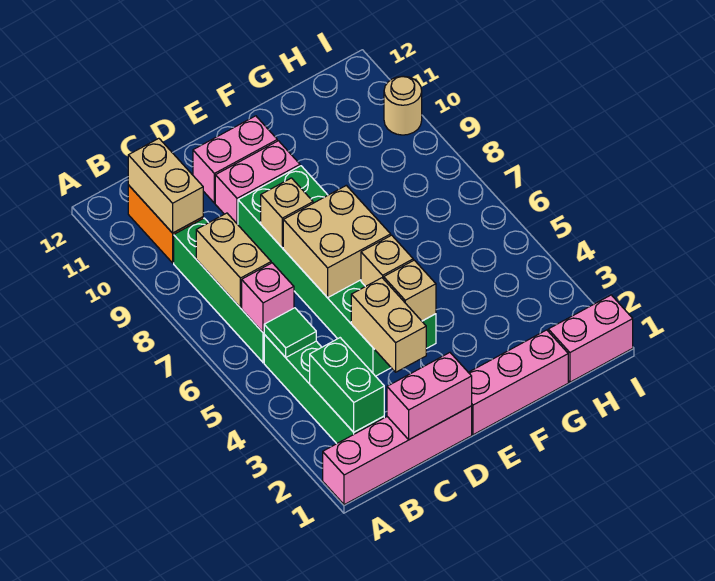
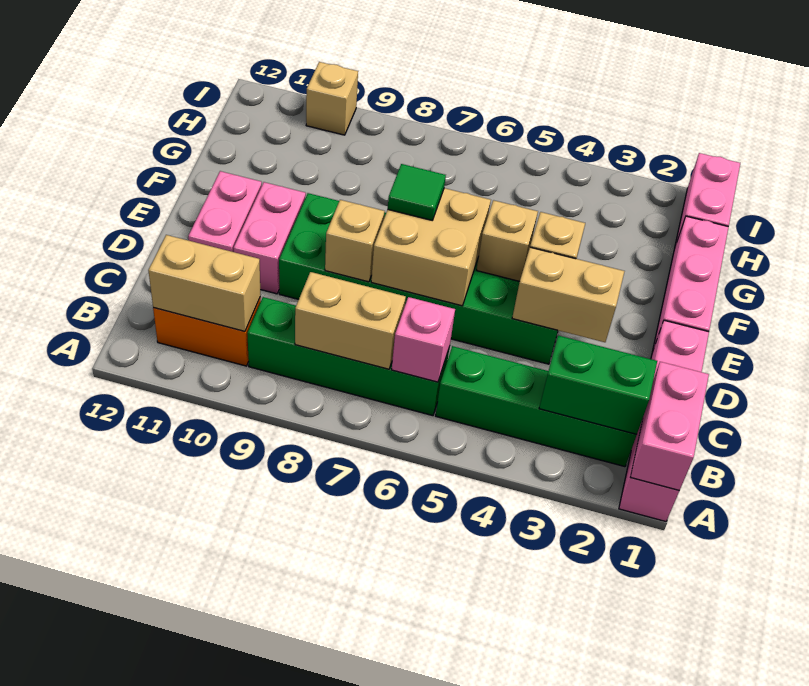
green tile B5 level 2 -> green tile E7 level 3
pink brick C1:D1 level 2 -> pink brick A1:B1 level 2
tan round brick I10 level 1 -> tan brick I10 level 1

